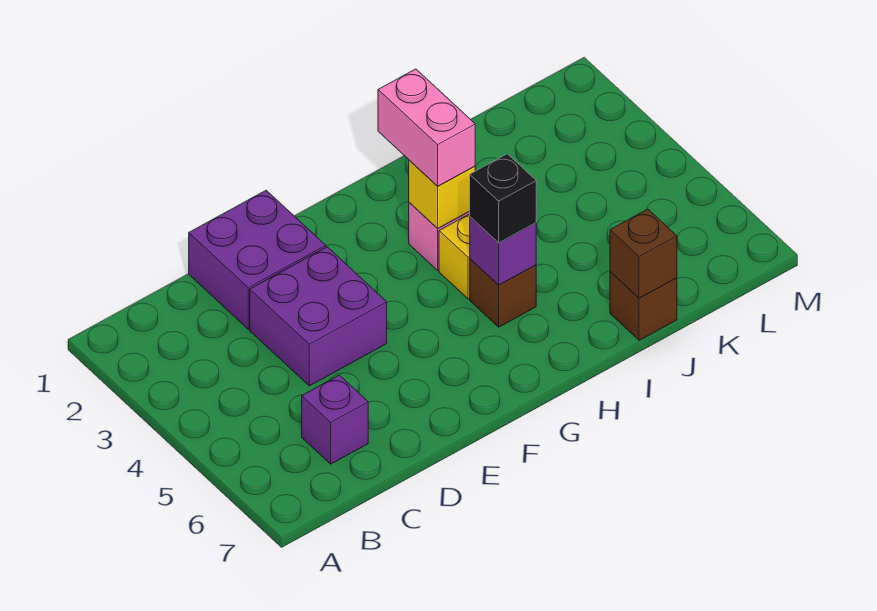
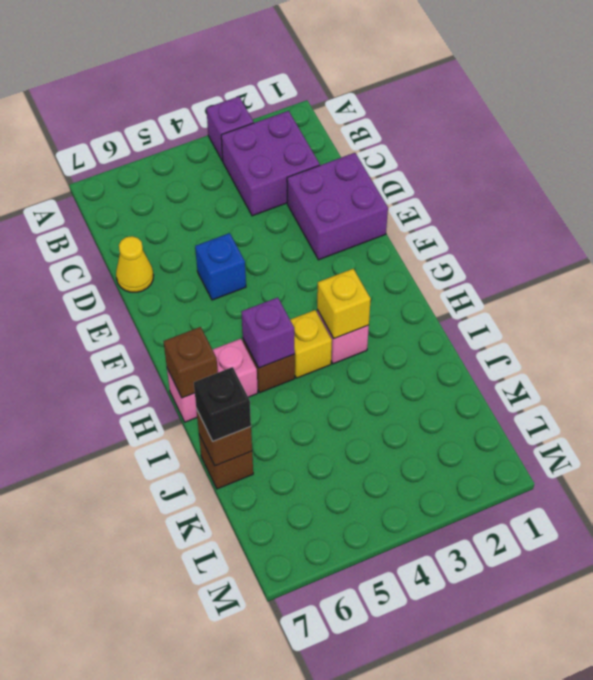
purple brick C6 level 1 -> purple brick A3 level 1
purple brick D3:E4 level 1 -> purple brick B2:C3 level 1
none -> yellow cone D7 level 1
none -> blue brick E5 level 1
pink brick H2:H3 level 3 -> pink brick H6:H7 level 1
black brick H5 level 3 -> black brick J7 level 3
none -> brown brick H7 level 2

